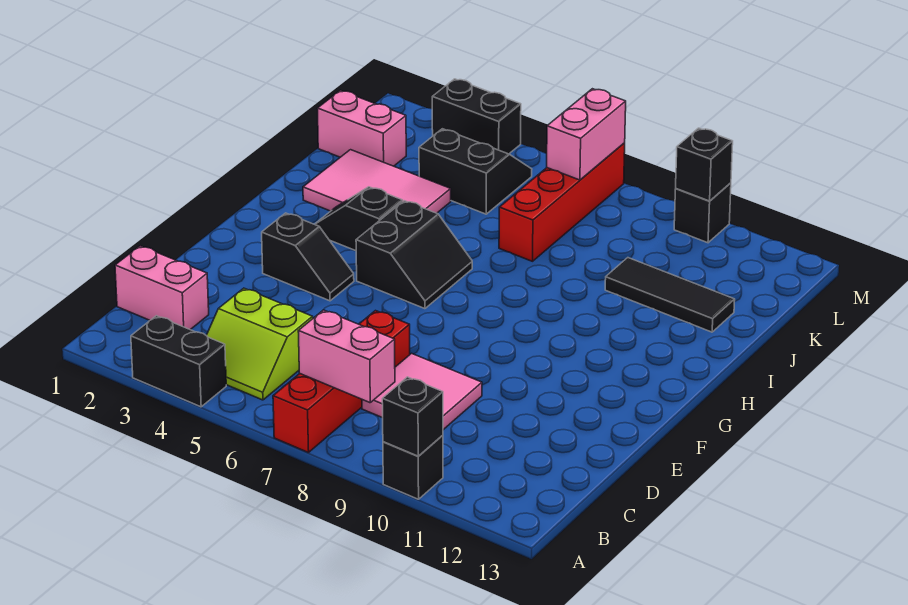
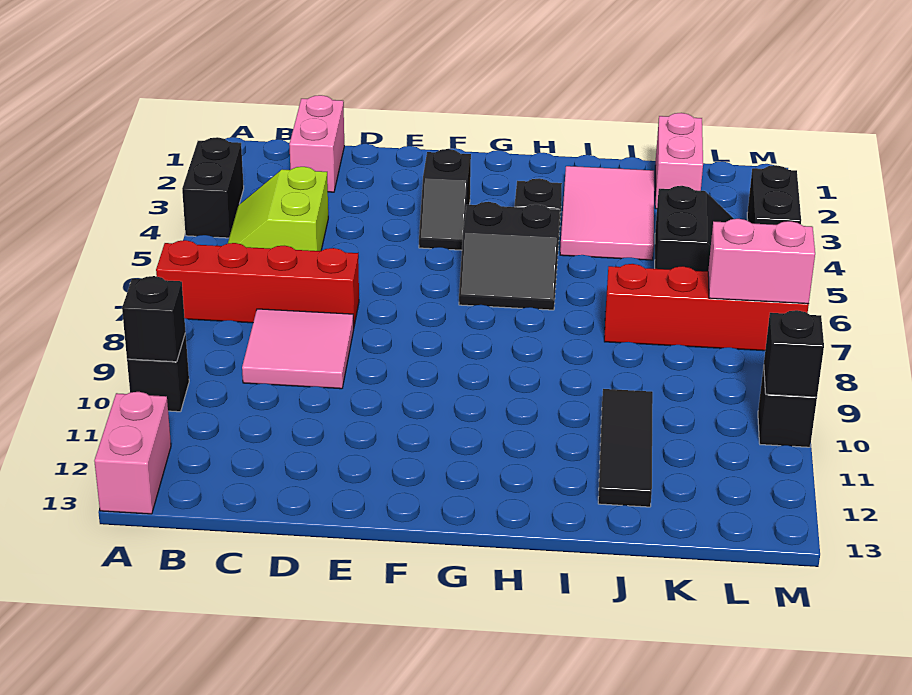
pink brick B7:B8 level 2 -> pink brick A12:A13 level 1

